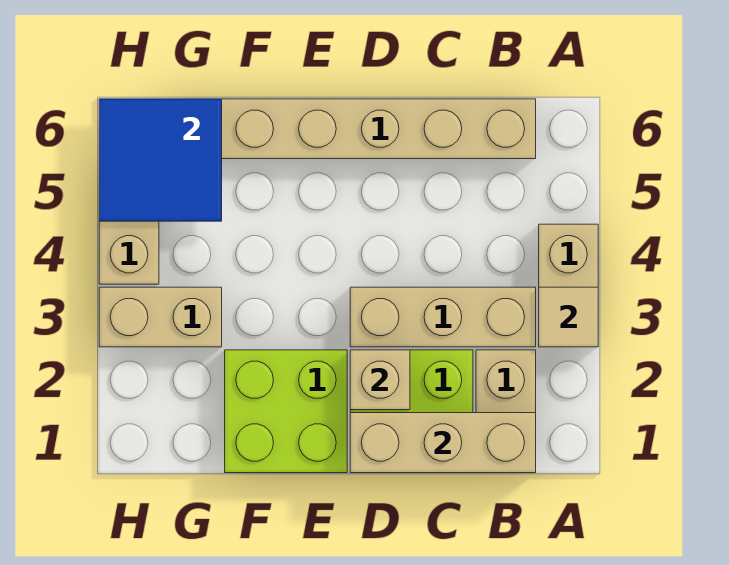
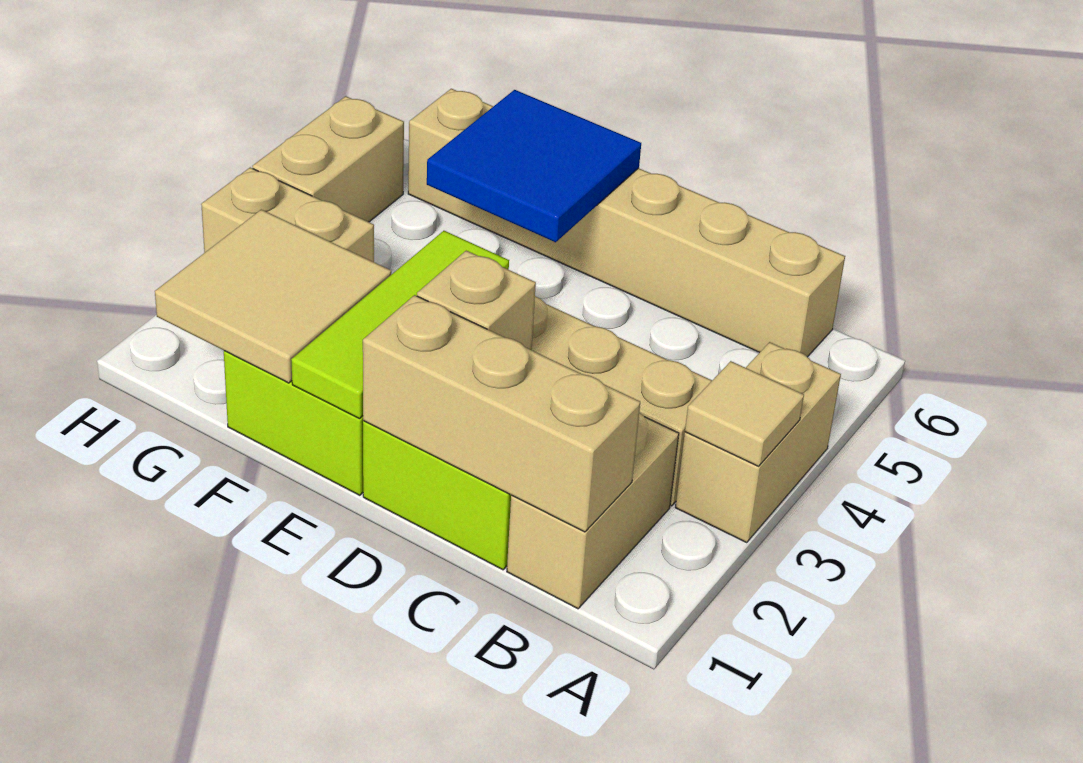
none -> lime tile E1:E3 level 2
none -> tan tile F1:G2 level 2
blue tile G5:H6 level 2 -> blue tile E5:F6 level 2

